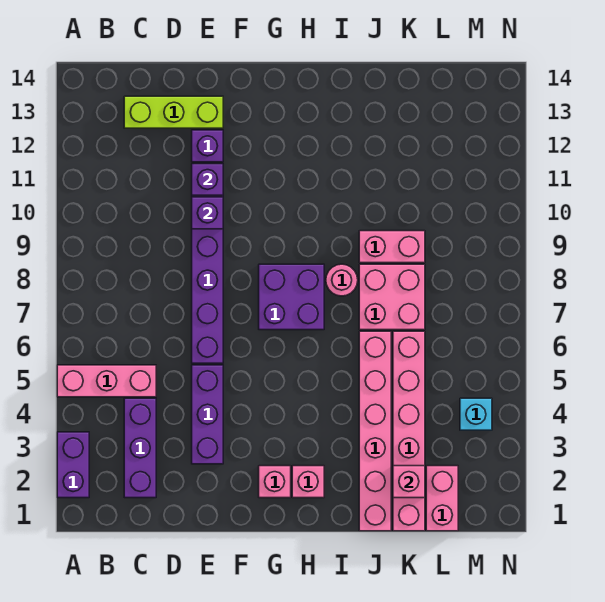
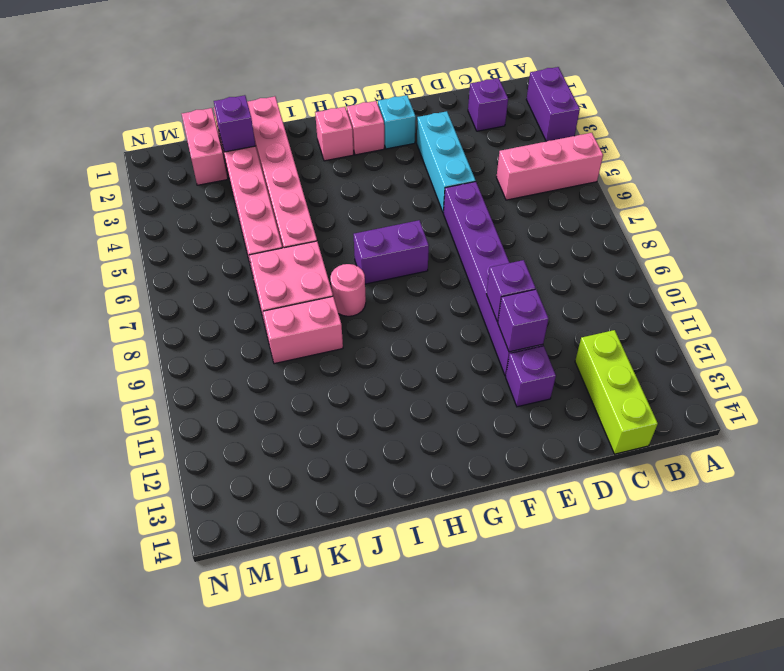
purple brick C2:C4 level 1 -> purple brick C2 level 1
lime brick C13:E13 level 1 -> lime brick C12:C14 level 1
purple brick E3:E5 level 1 -> cyan brick E3:E5 level 1
purple brick G7:H8 level 1 -> purple brick G7:H7 level 1
pink brick K2 level 2 -> purple brick K2 level 2
cyan brick M4 level 1 -> cyan brick F2 level 1

